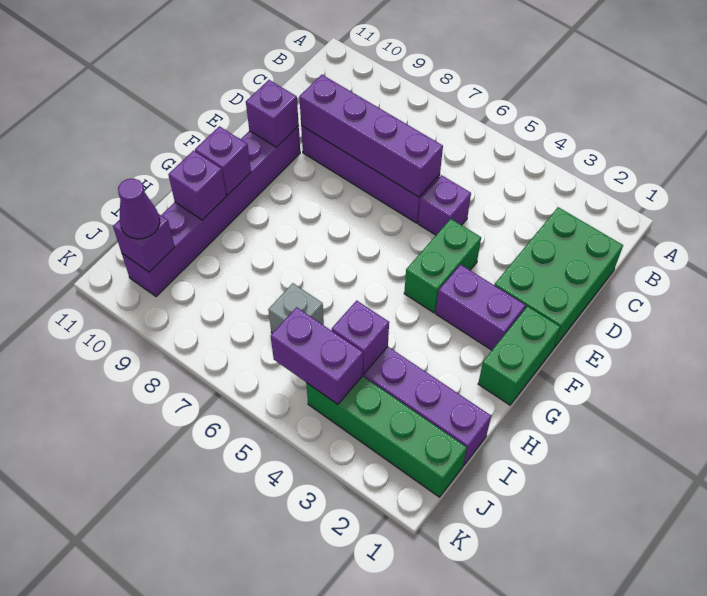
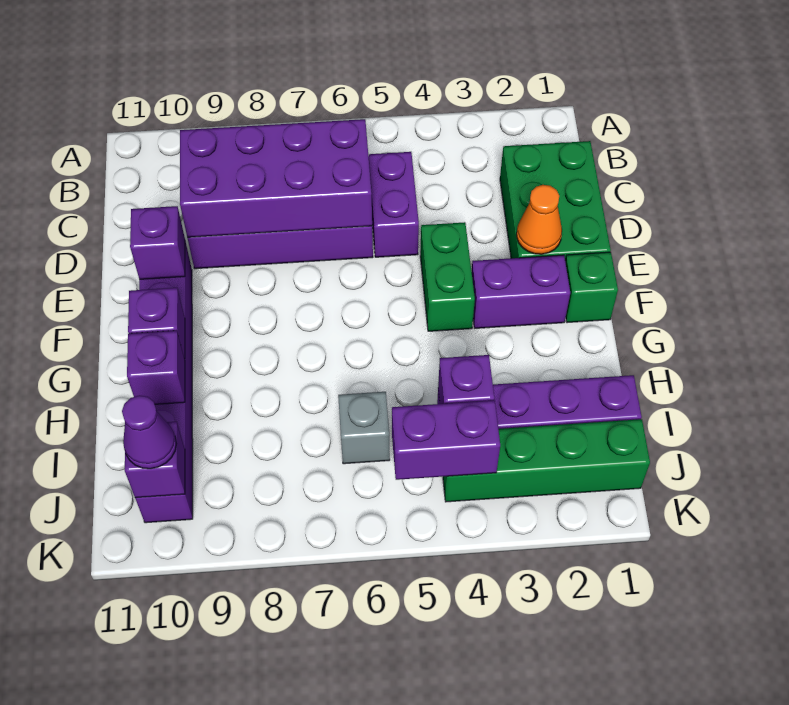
purple brick D5 level 1 -> purple brick C5:D5 level 1
purple brick D6:D9 level 2 -> purple brick C6:D9 level 2
none -> orange cone E2 level 2
green brick F1:G1 level 1 -> green brick F1 level 1

